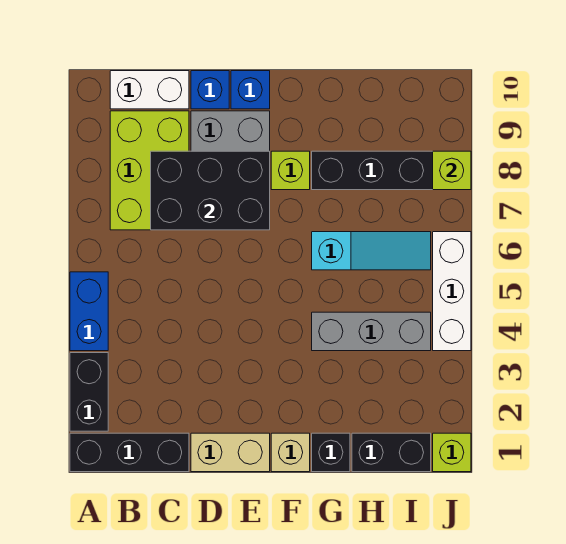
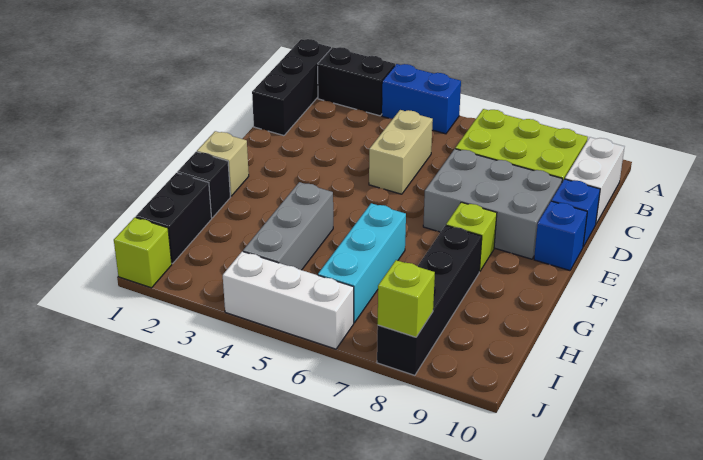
black brick C7:E8 level 2 -> none
tan brick D1:E1 level 1 -> tan brick C5:D5 level 1
cyan slope G6:I6 level 1 top G -> cyan brick G6:I6 level 1

